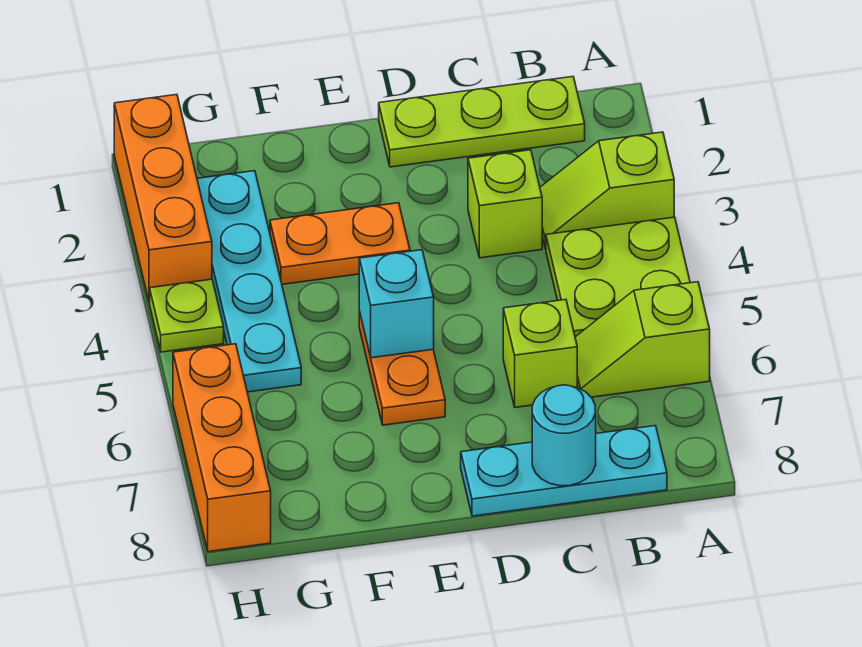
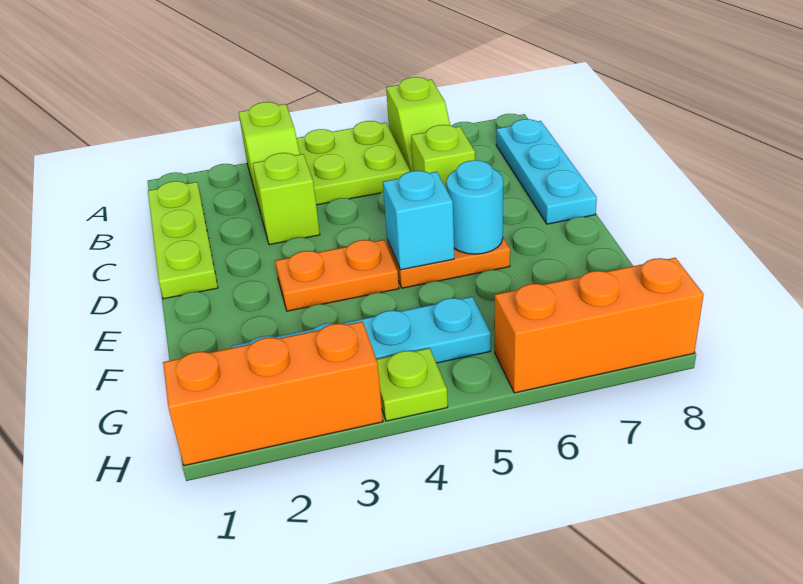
cyan round brick C8 level 2 -> cyan round brick E6 level 2
orange plate E3:F3 level 1 -> orange plate E3:E4 level 1

